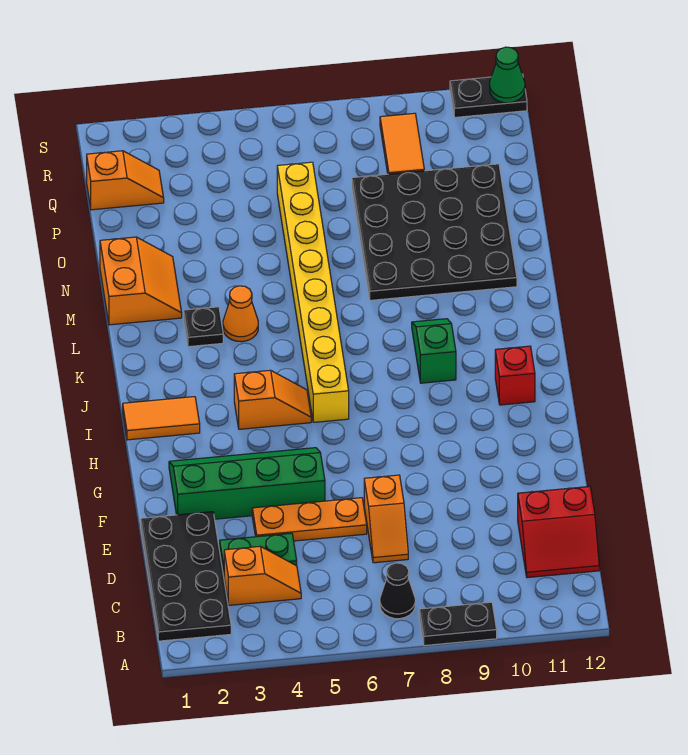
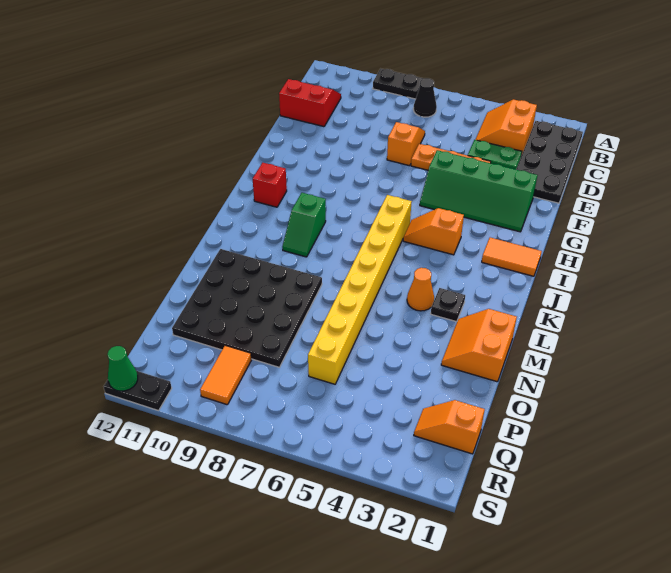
orange slope C3:C4 level 1 top 3 -> orange slope B3:C4 level 1 top 3

